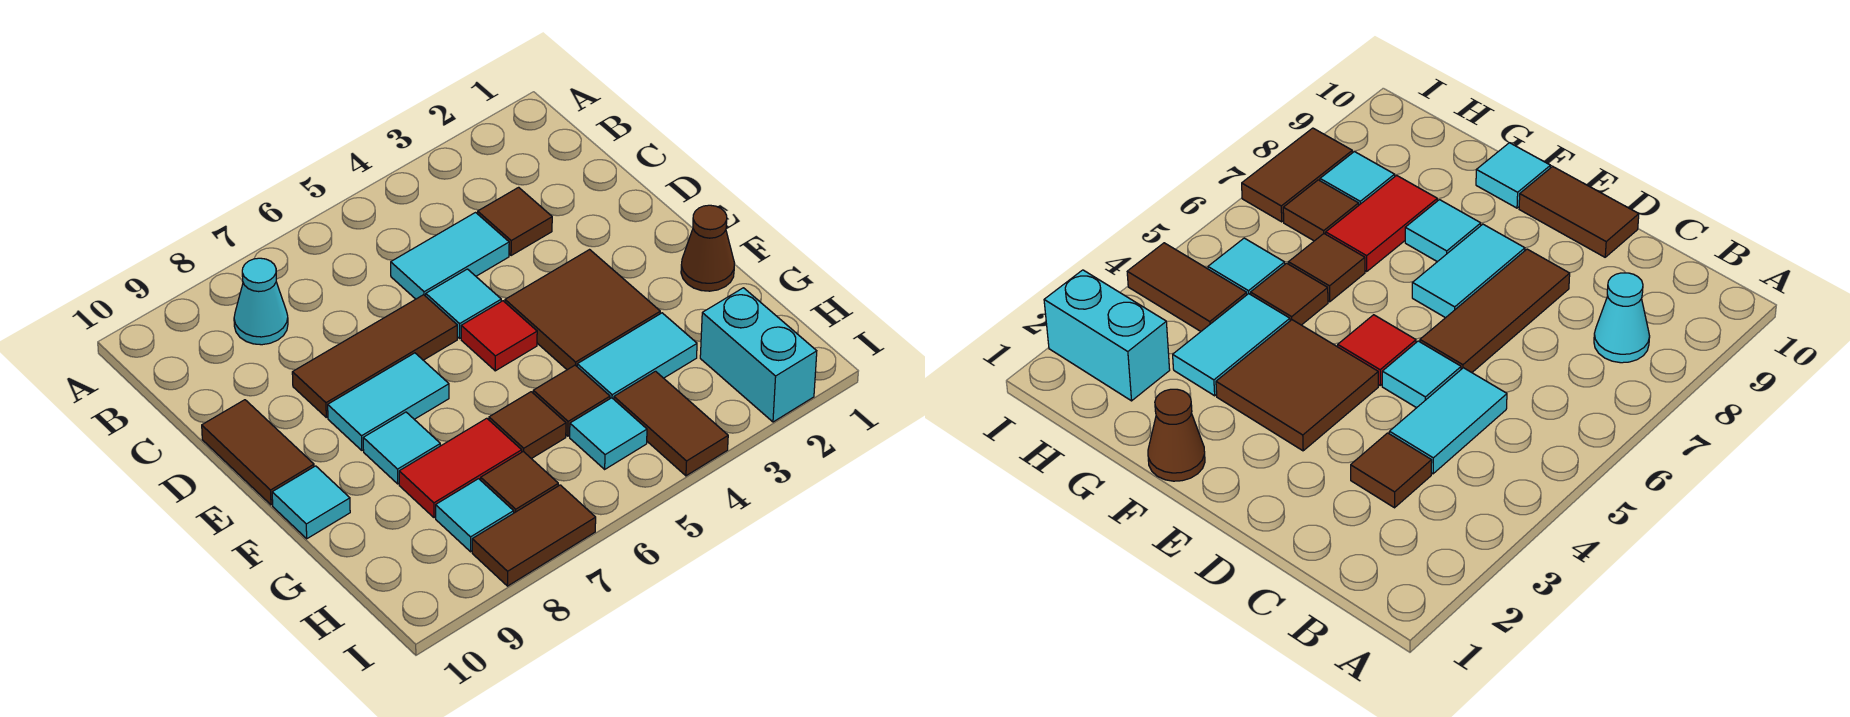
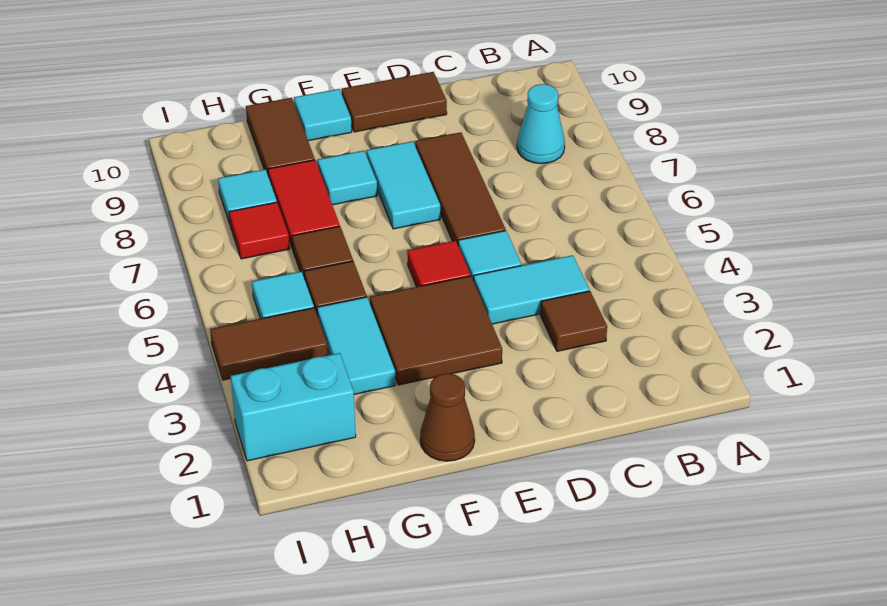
cyan tile C4:C5 level 1 -> cyan tile C4:D4 level 1
brown tile H7 level 1 -> red tile H7 level 1
brown tile I7:I8 level 1 -> brown tile G9:G10 level 1

